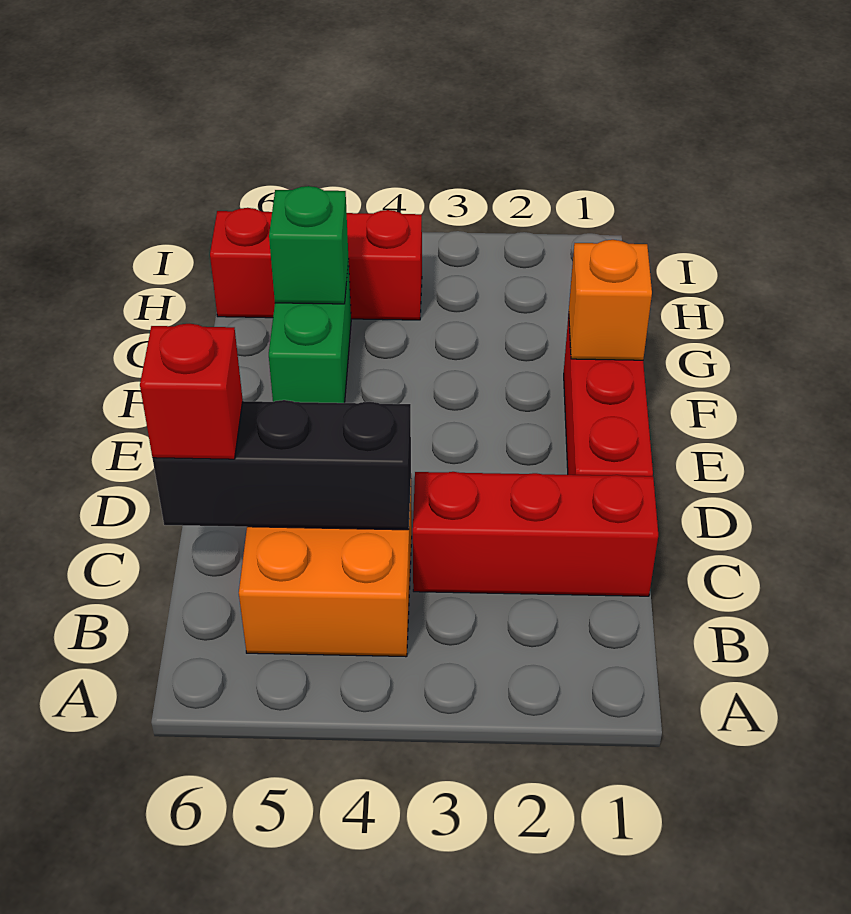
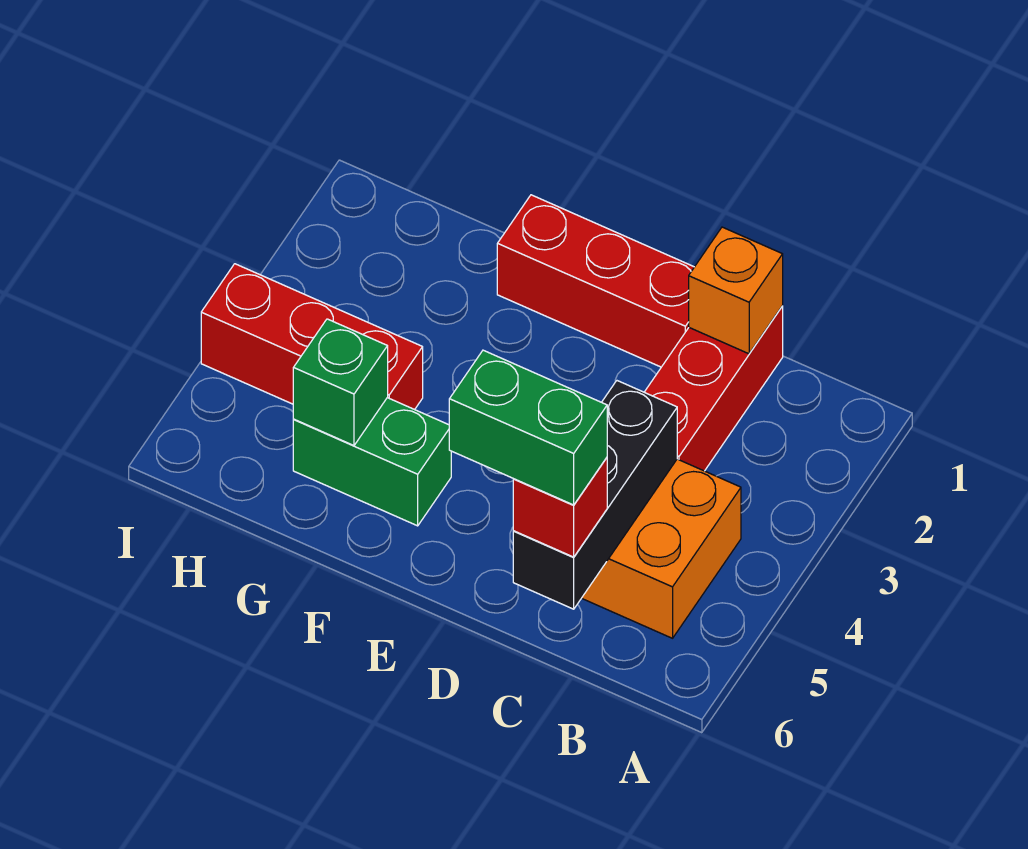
none -> green brick C6:D6 level 4
orange brick F1 level 2 -> orange brick C1 level 2
red brick H4:H6 level 1 -> red brick G4:I4 level 1

